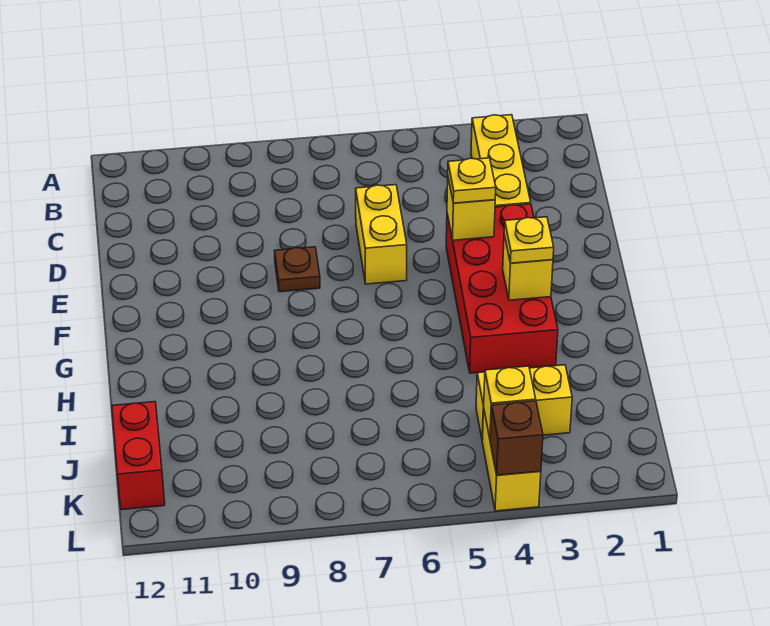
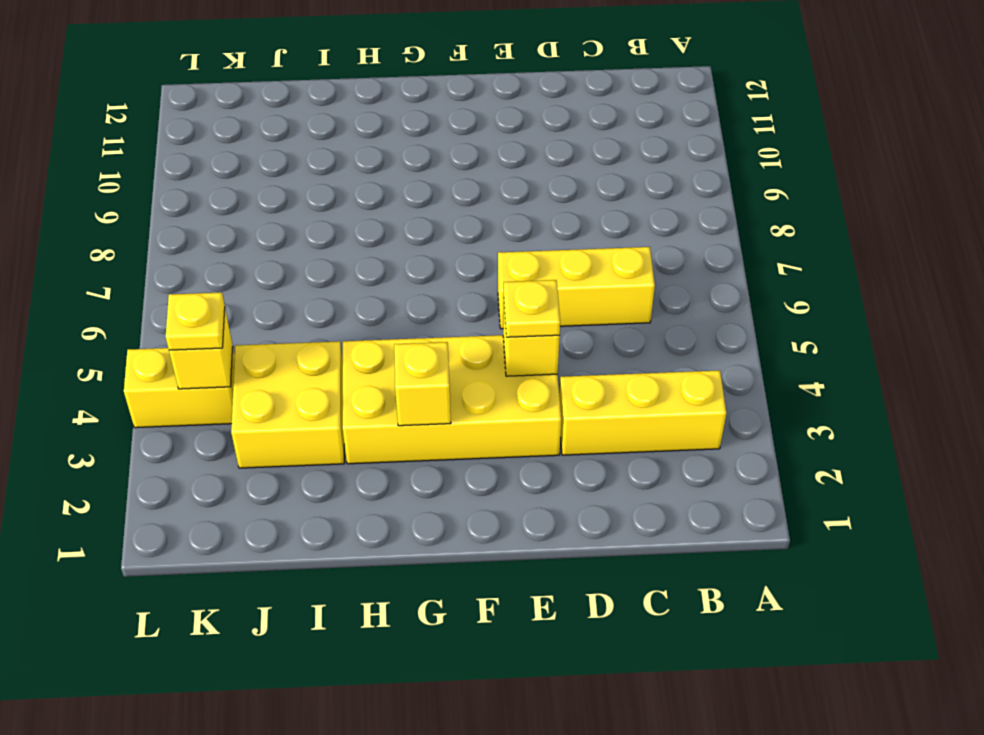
yellow brick D6:E6 level 1 -> yellow brick C6:E6 level 1
red brick E3:H4 level 1 -> yellow brick E3:H4 level 1
brown plate E8 level 1 -> none
yellow plate G3 level 3 -> yellow plate K4 level 3
yellow brick J3:J4 level 1 -> yellow brick I3:J4 level 1
red brick J12:K12 level 1 -> none
brown brick L4 level 2 -> none

